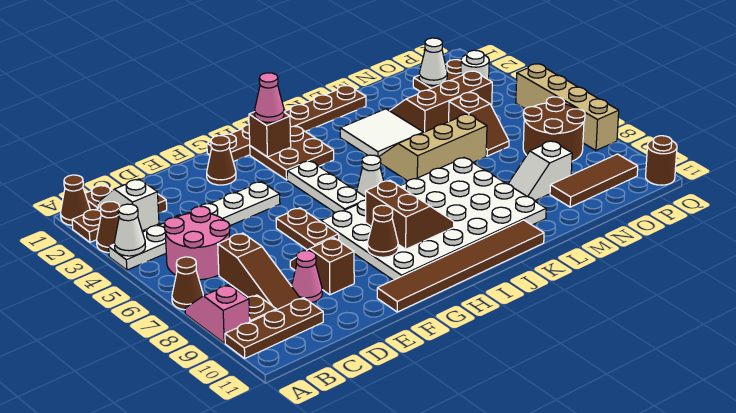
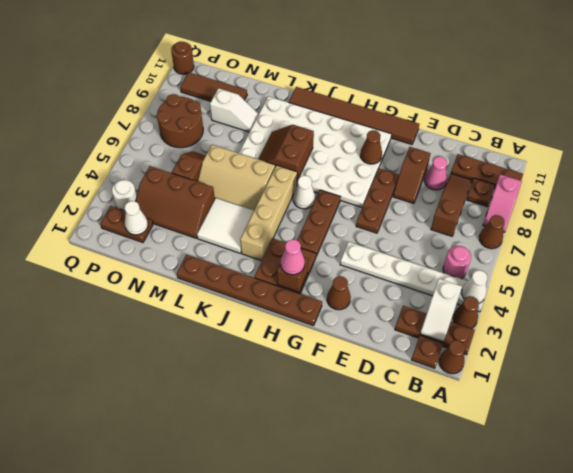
pink round brick B5:C6 level 1 -> pink round brick B5 level 1
brown plate F6:F7 level 1 -> brown plate F6:F8 level 1
white plate H4:H6 level 1 -> brown plate H4:H6 level 1
brown slope H8:I9 level 2 top H -> brown slope J7:K8 level 2 top J
tan brick Q5:Q8 level 1 -> tan brick J3:J6 level 1

